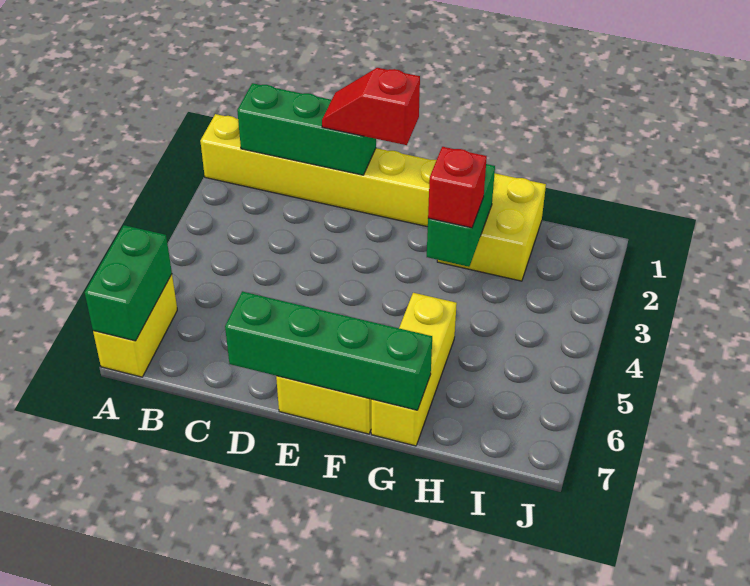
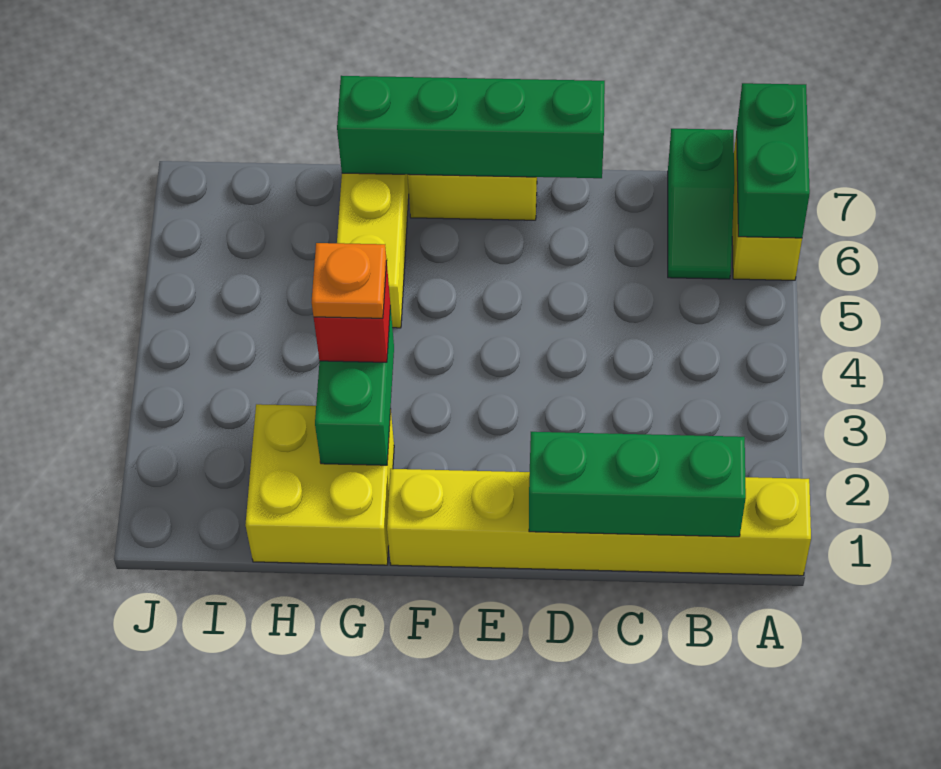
none -> green slope B6:B7 level 1 top 7
red slope D1:E1 level 3 top E -> none
none -> orange plate G3 level 4

